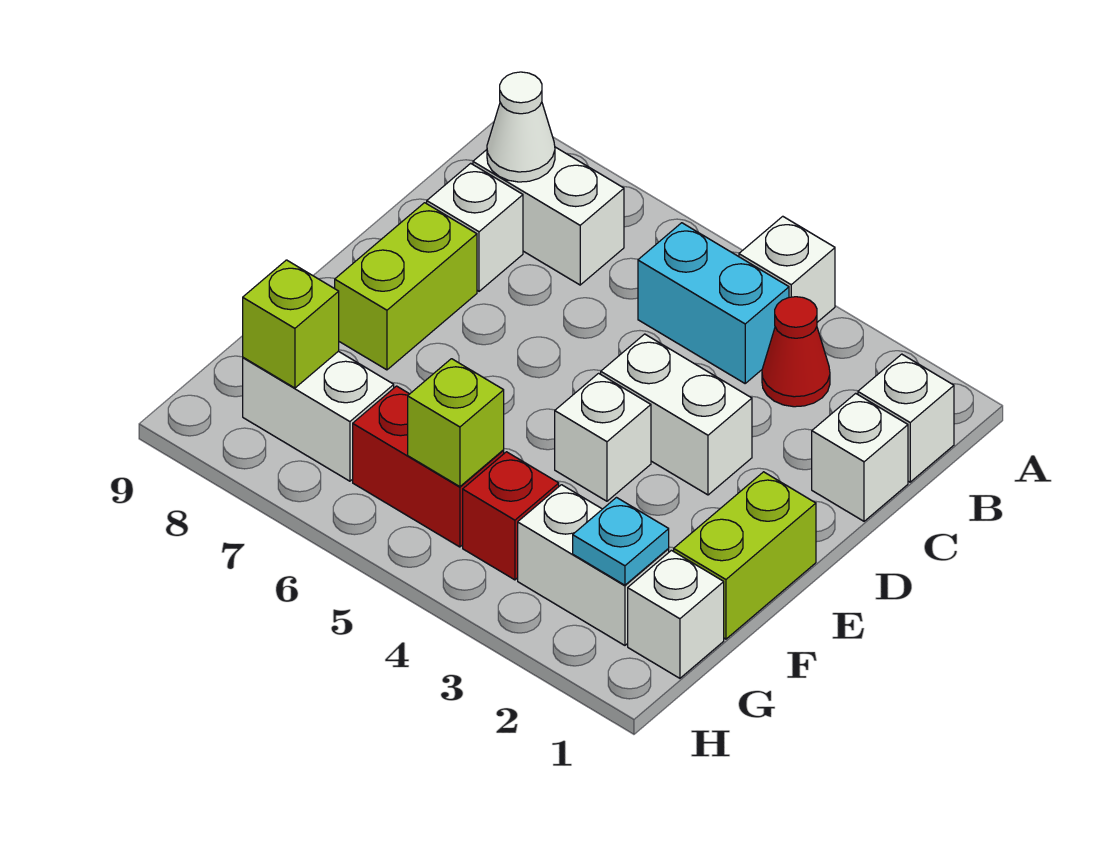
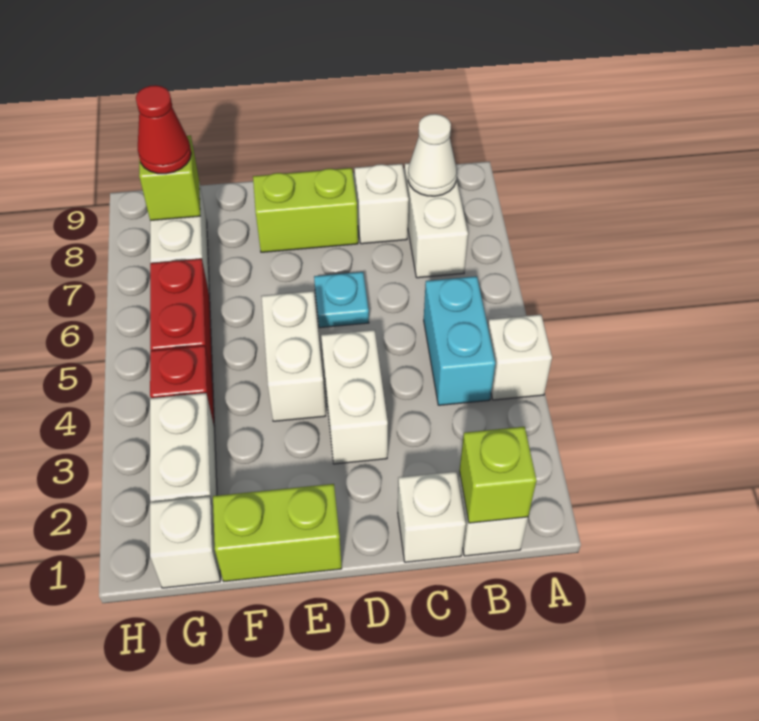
red cone B3 level 1 -> red cone G8 level 3
white brick E4 level 1 -> white brick E4:E5 level 1
cyan plate G2 level 2 -> cyan plate D6 level 1
lime brick G5 level 2 -> lime brick B1 level 2

